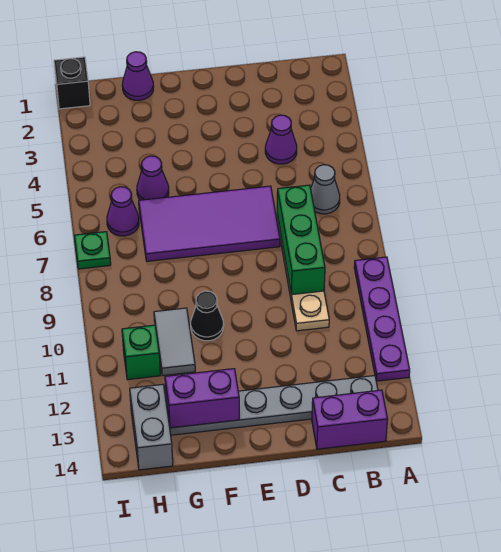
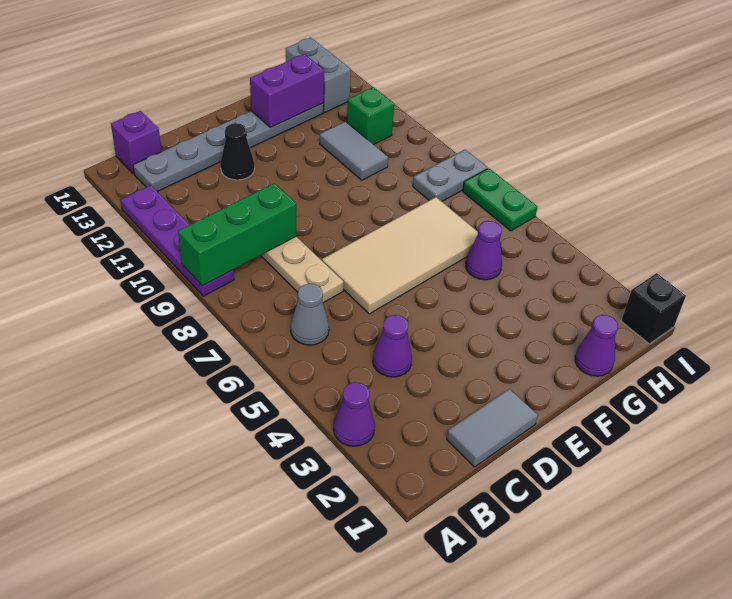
purple brick B14:C14 level 1 -> purple brick B14 level 1
none -> grey tile C1:D1 level 1
green brick C7:C9 level 2 -> green brick A9:C9 level 2
purple tile D6:G7 level 1 -> tan tile D6:G7 level 1
black cone F10 level 1 -> black cone D12 level 1
purple cone H6 level 1 -> purple cone A3 level 1
none -> grey plate H8:I8 level 1
green plate I7 level 1 -> green plate I6:I7 level 1

